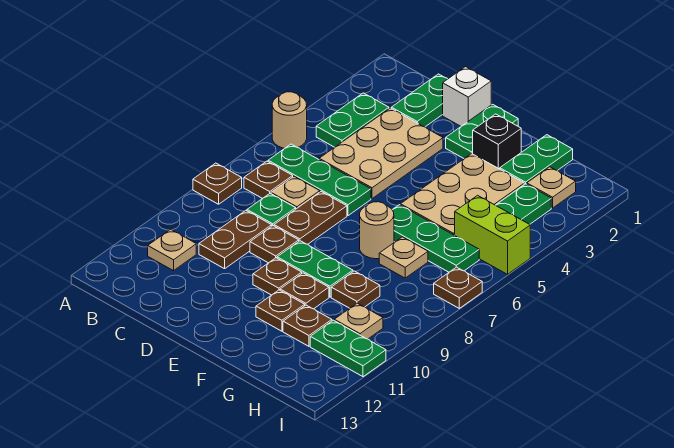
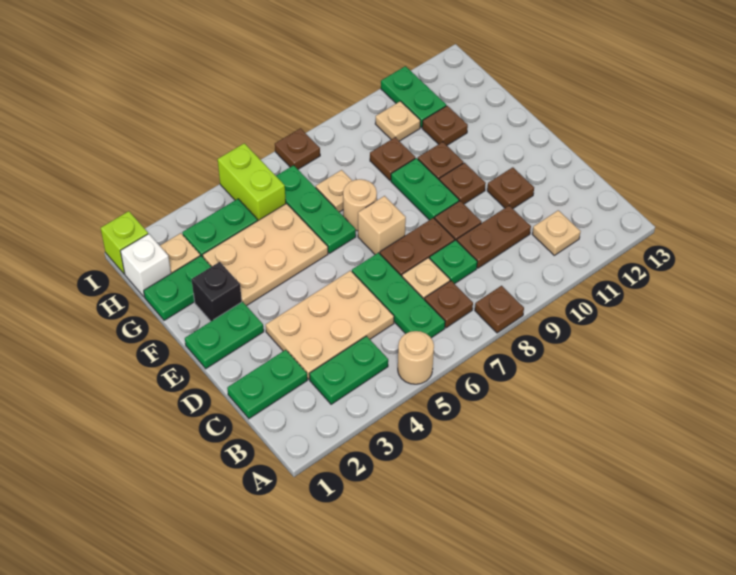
white brick D1 level 1 -> white brick H1 level 1
none -> tan brick E7 level 1
brown plate F11 level 1 -> brown plate D11 level 1
none -> lime brick I1 level 1

